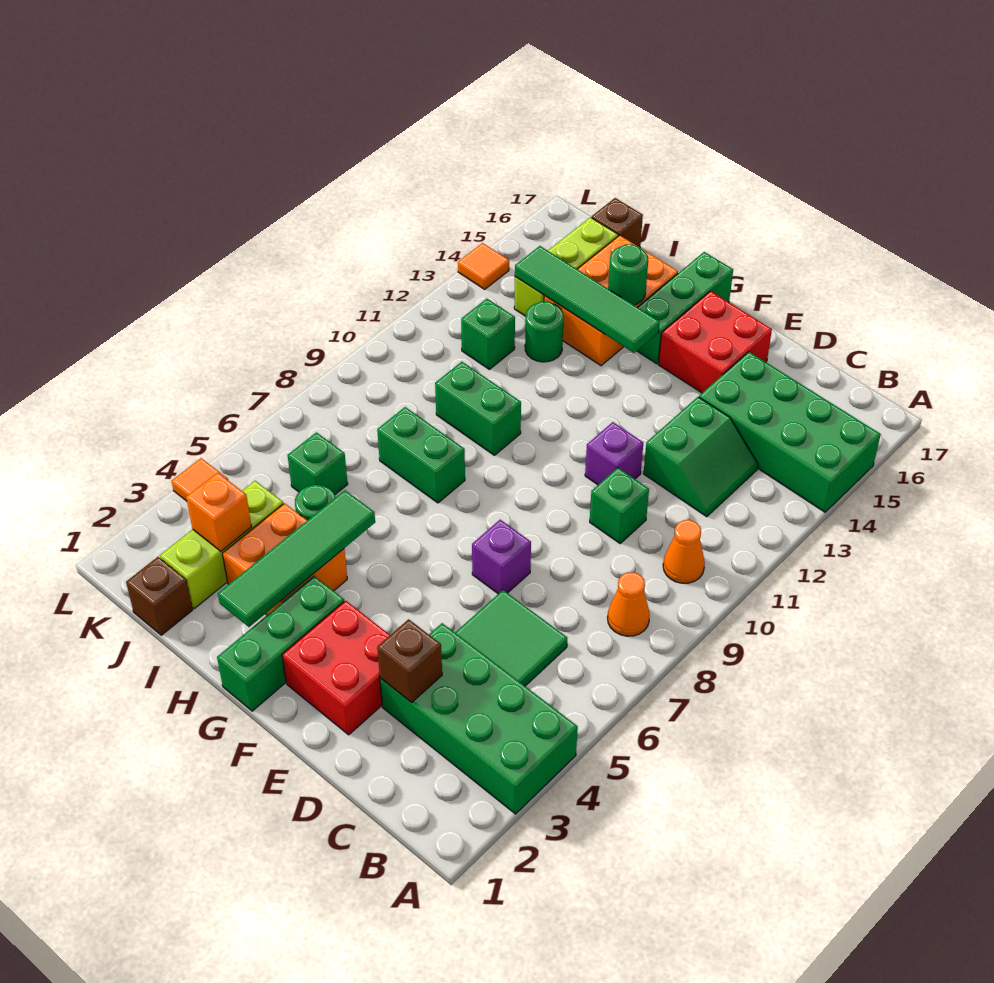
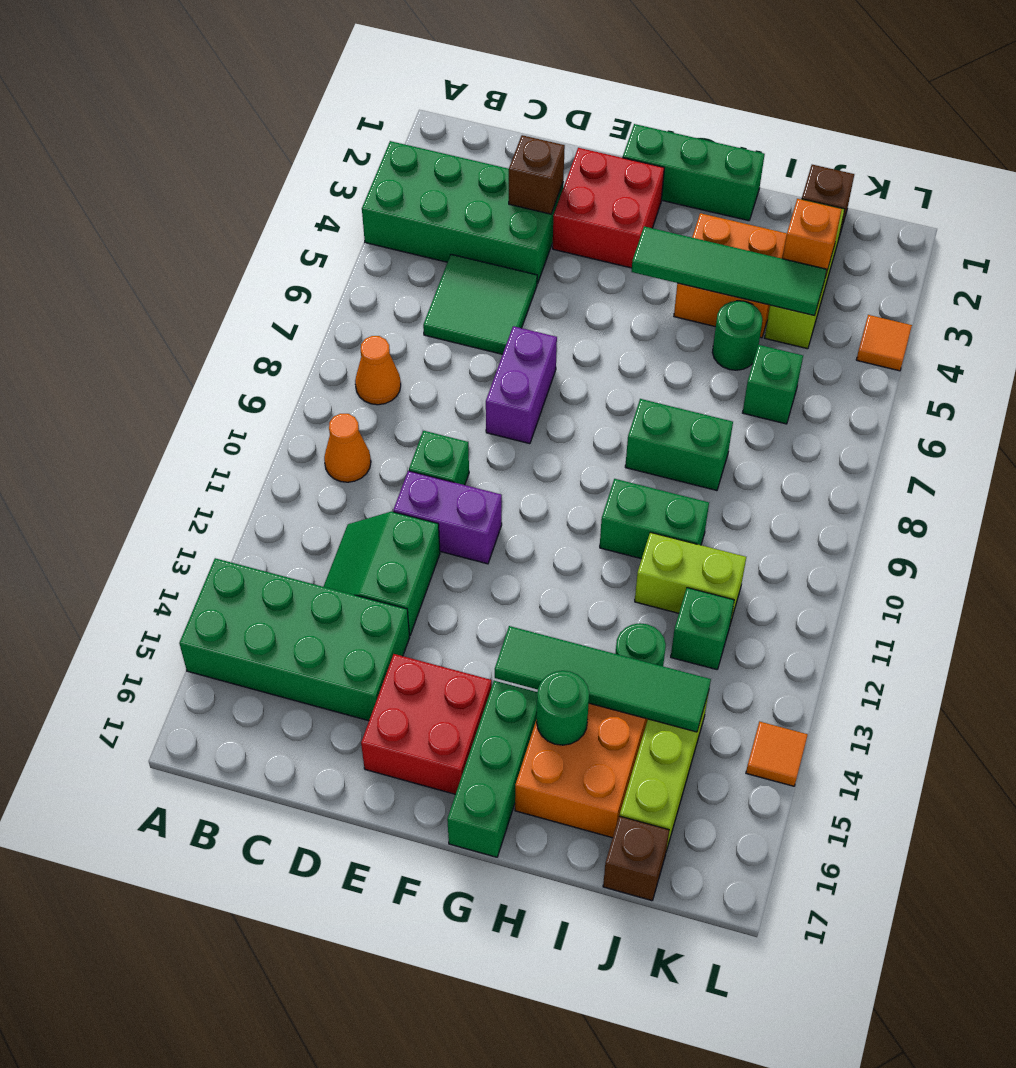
purple brick E7 level 1 -> purple brick E7:E8 level 1
purple brick E11 level 1 -> purple brick D11:E11 level 1
green brick G1:G3 level 1 -> green brick F1:H1 level 1
green tile H2:H5 level 2 -> green tile G4:J4 level 2
none -> lime brick I11:J11 level 1

